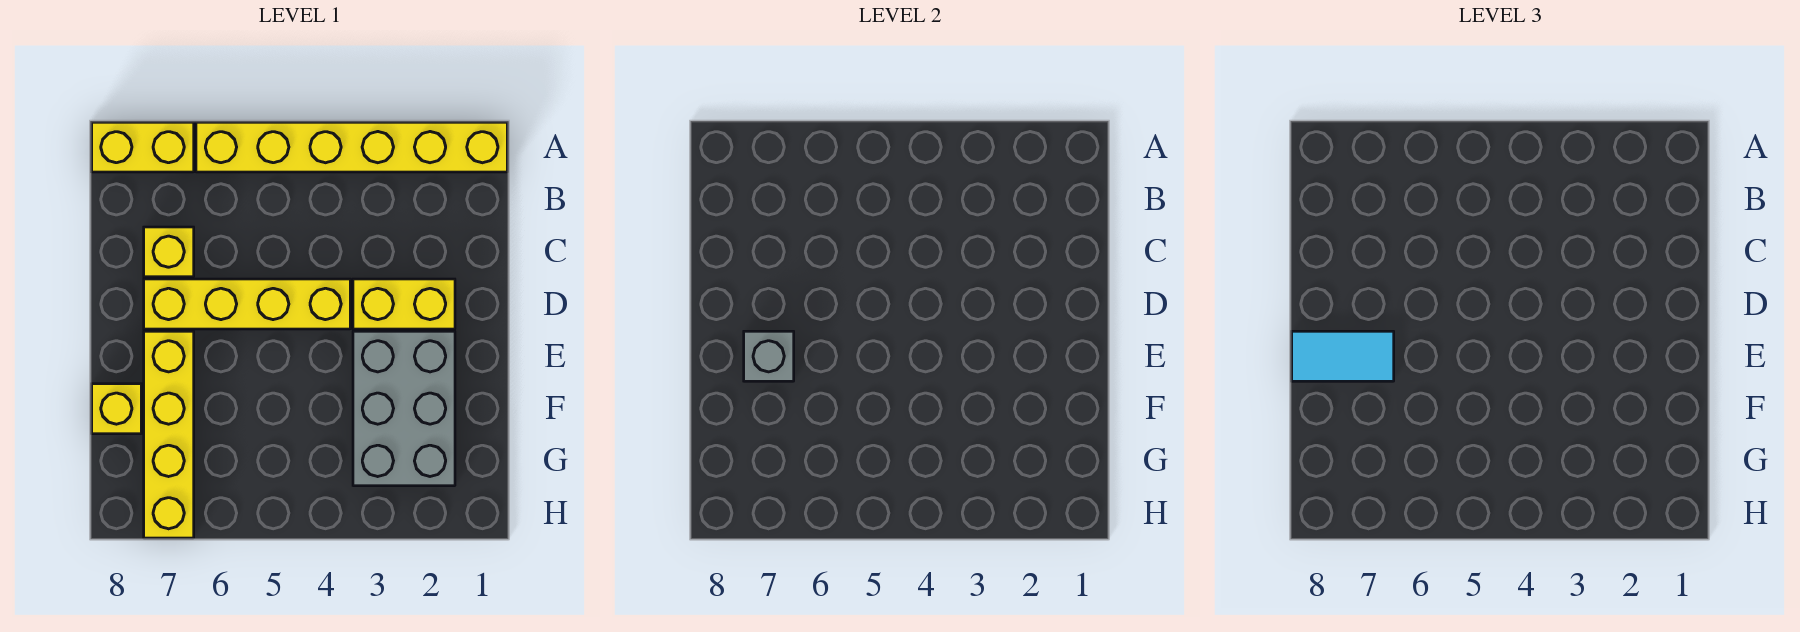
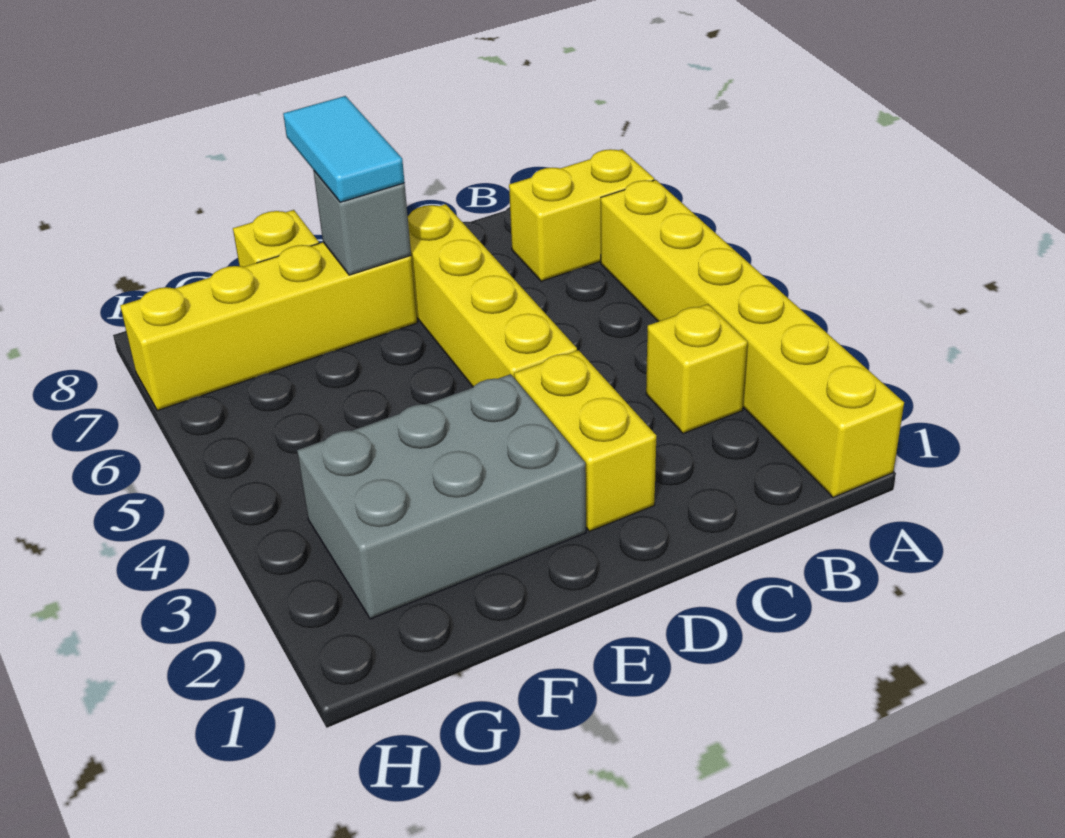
yellow brick A7:A8 level 1 -> yellow brick A7:B7 level 1
yellow brick C7 level 1 -> yellow brick B3 level 1

